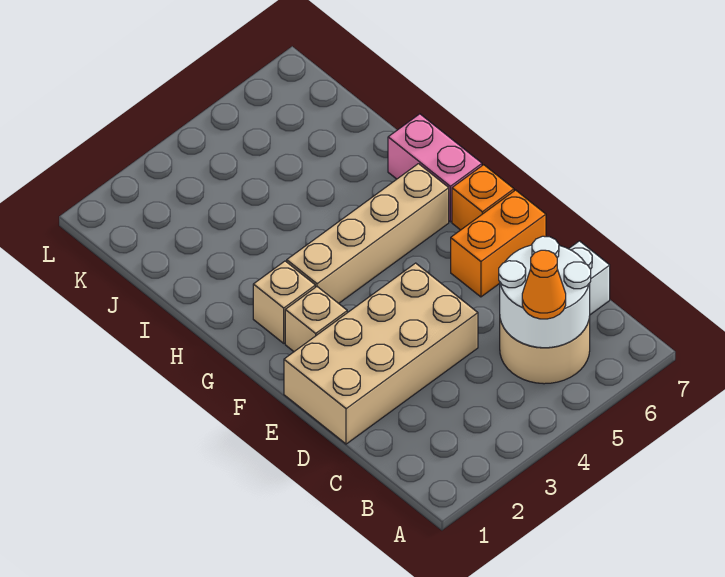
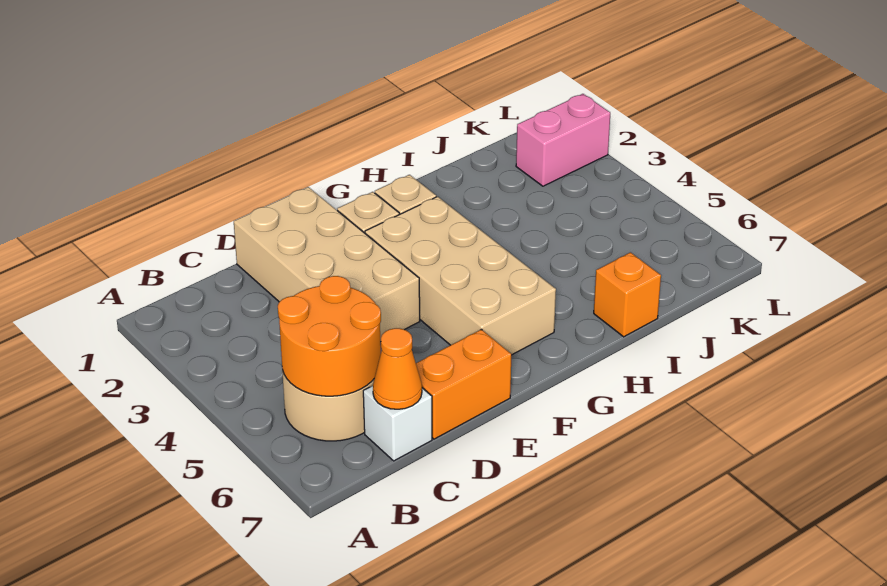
white round brick B5:C6 level 2 -> orange round brick B5:C6 level 2
orange cone B5 level 3 -> orange cone C7 level 2
orange brick E6:E7 level 1 -> orange brick D7:E7 level 1
orange brick F7 level 1 -> orange brick I7 level 1
tan brick G3:G6 level 1 -> tan brick F3:G6 level 1
pink brick G7:H7 level 1 -> pink brick K2:L2 level 1

